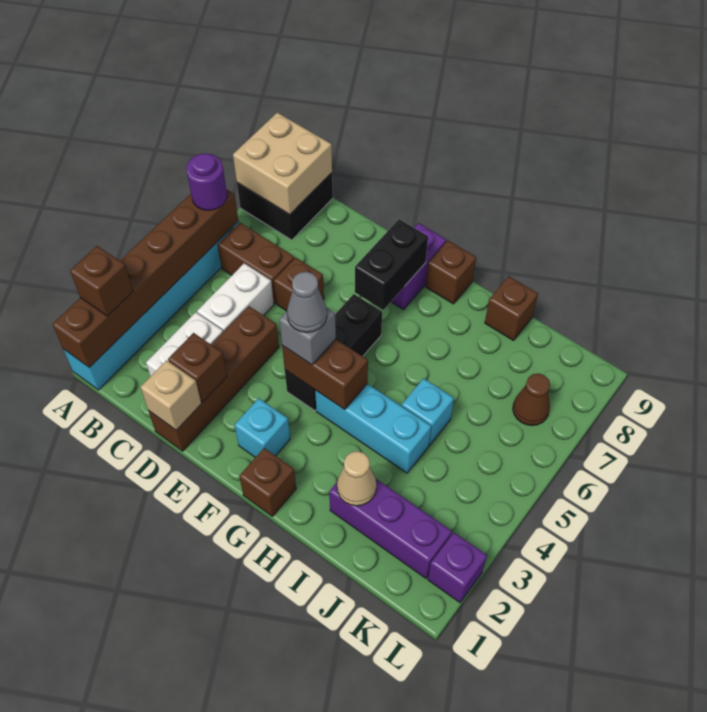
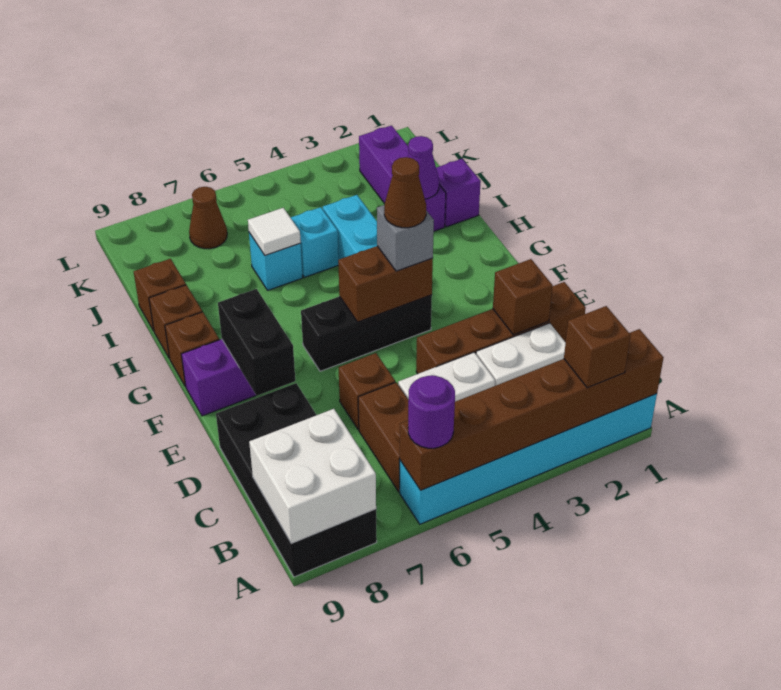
black brick A8:B9 level 1 -> black brick A8:D9 level 1
tan brick A8:B9 level 2 -> white brick A8:B9 level 2
tan brick D1 level 2 -> none
cyan brick F2 level 1 -> cyan brick I6 level 1
brown brick F4:G4 level 2 -> brown brick F4:F5 level 2
grey cone F4 level 4 -> brown cone F4 level 4
black brick F7:F8 level 2 -> black brick E8:F8 level 2
brown brick G1 level 1 -> brown brick H9 level 1
tan cone I2 level 2 -> purple cone I2 level 2
none -> white tile I6 level 2
purple brick L2 level 1 -> purple brick I1 level 1

